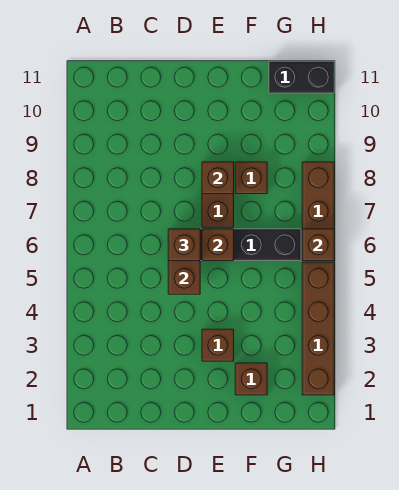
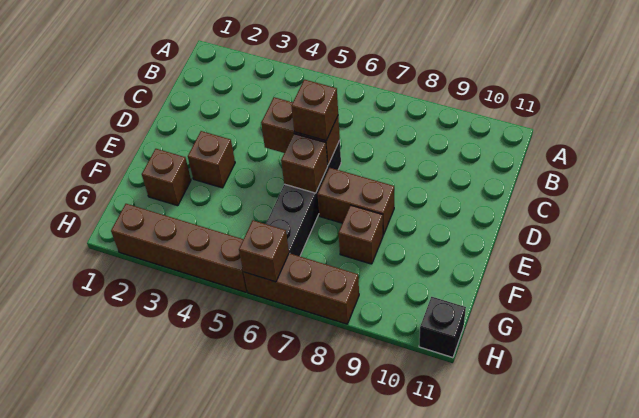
brown brick E8 level 2 -> none
black brick G11:H11 level 1 -> black brick H11 level 1

